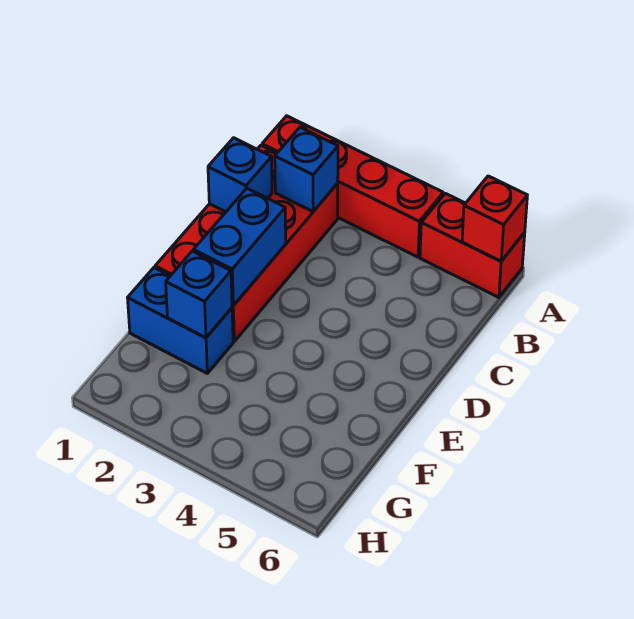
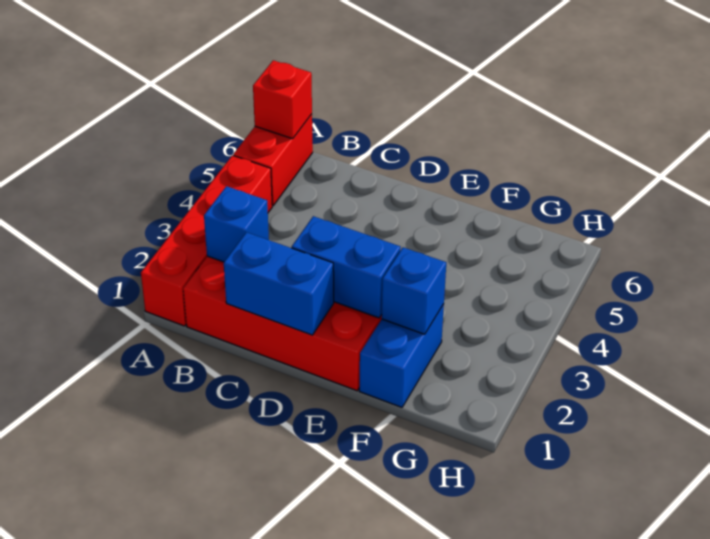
blue brick C1 level 2 -> blue brick C1:D1 level 2

